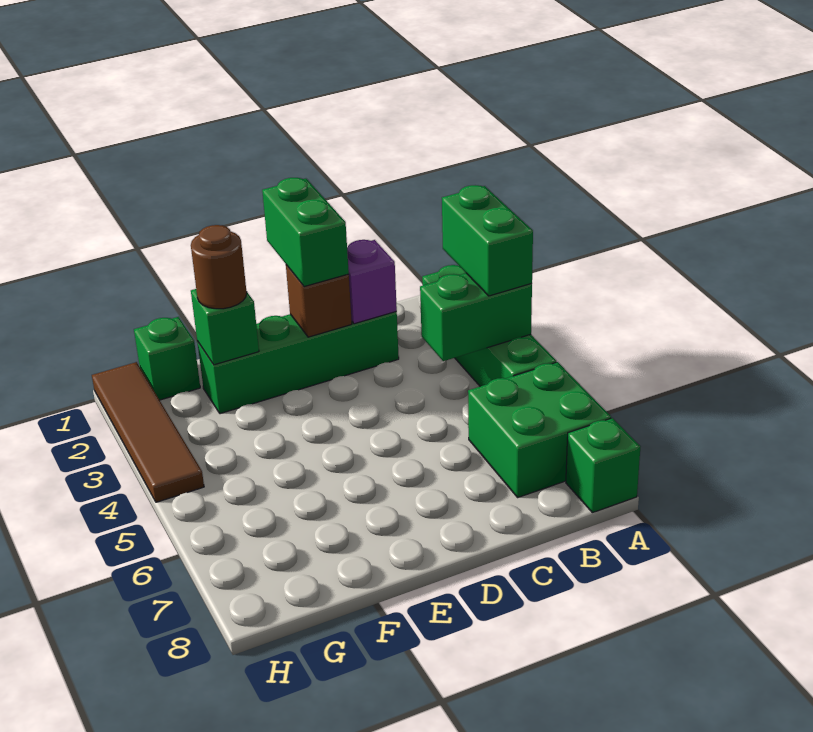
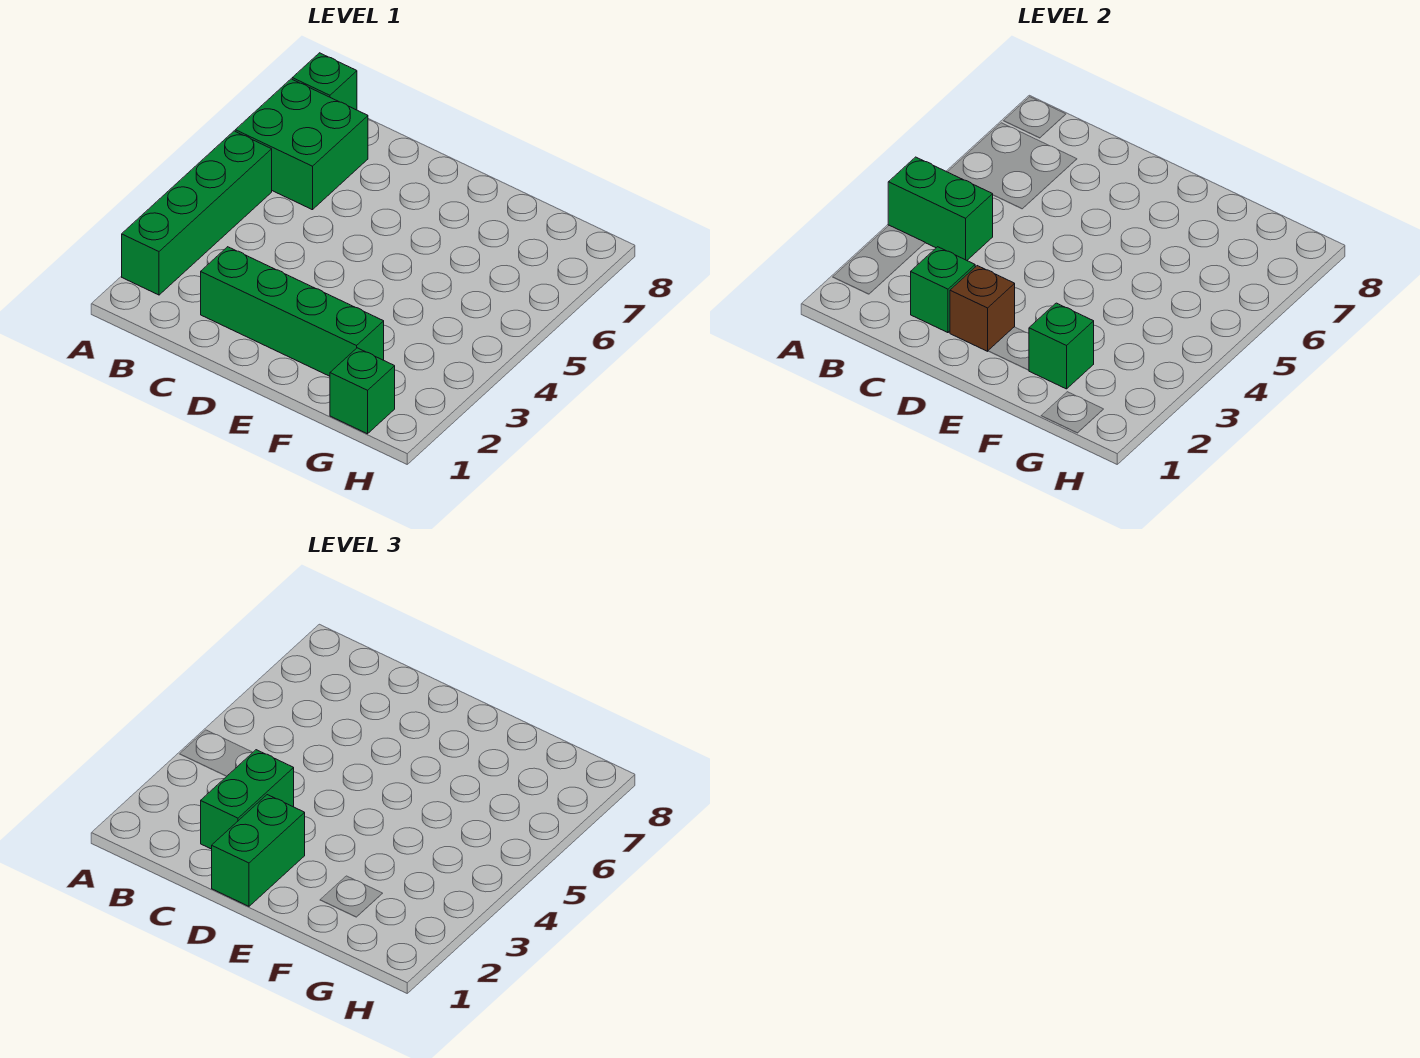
green brick A3:A4 level 3 -> green brick C2:C3 level 3
purple brick C2 level 2 -> green brick C2 level 2
brown round brick F2 level 3 -> none
brown tile H1:H4 level 1 -> none

